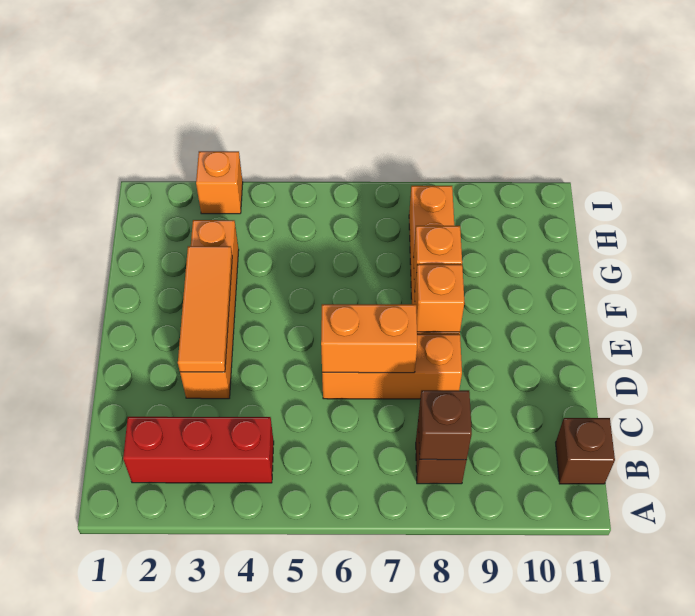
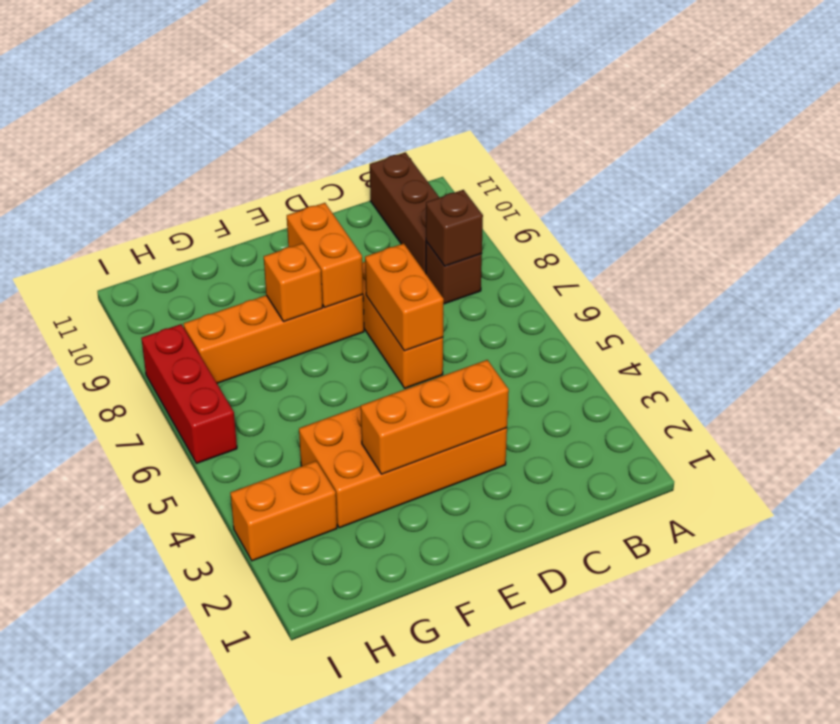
red brick B2:B4 level 1 -> red brick I6:I8 level 1
brown brick B11 level 1 -> brown brick B9:B11 level 1
orange brick D3:G3 level 1 -> orange brick D3:G4 level 1
orange tile D3:F3 level 2 -> orange brick D3:F3 level 2
orange brick E8 level 2 -> orange brick E8:E9 level 2
orange brick I3 level 1 -> orange brick H3:I3 level 1

